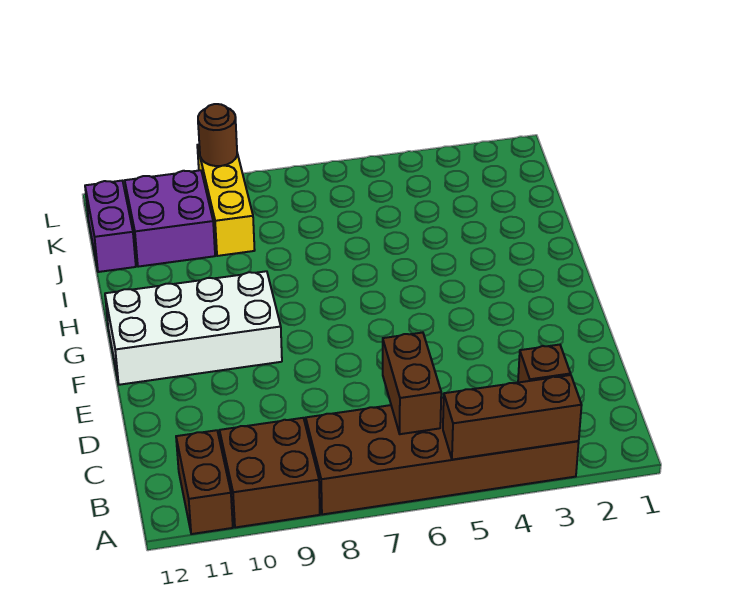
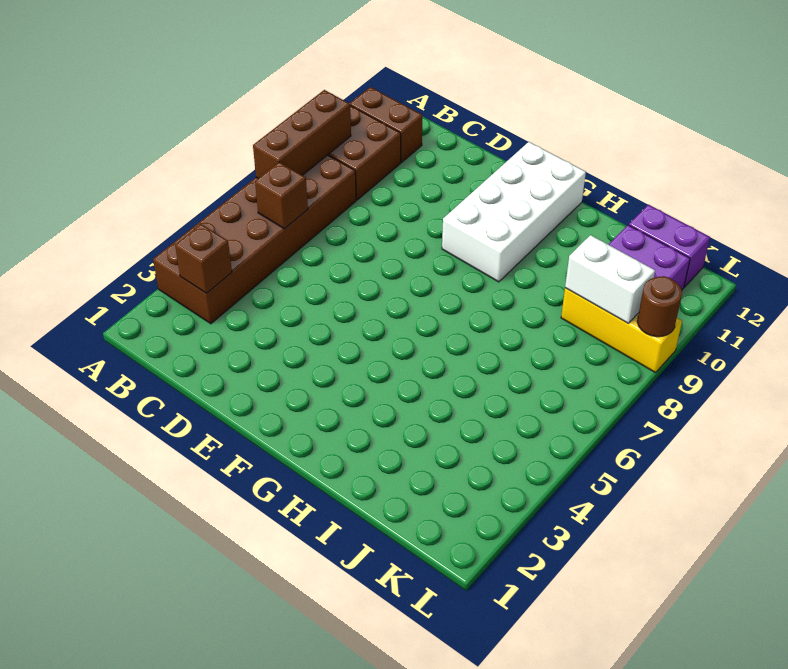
brown brick A3:A5 level 2 -> brown brick A7:A9 level 2
brown brick B6:C6 level 2 -> brown brick B6 level 2
none -> white brick J9:K9 level 2

